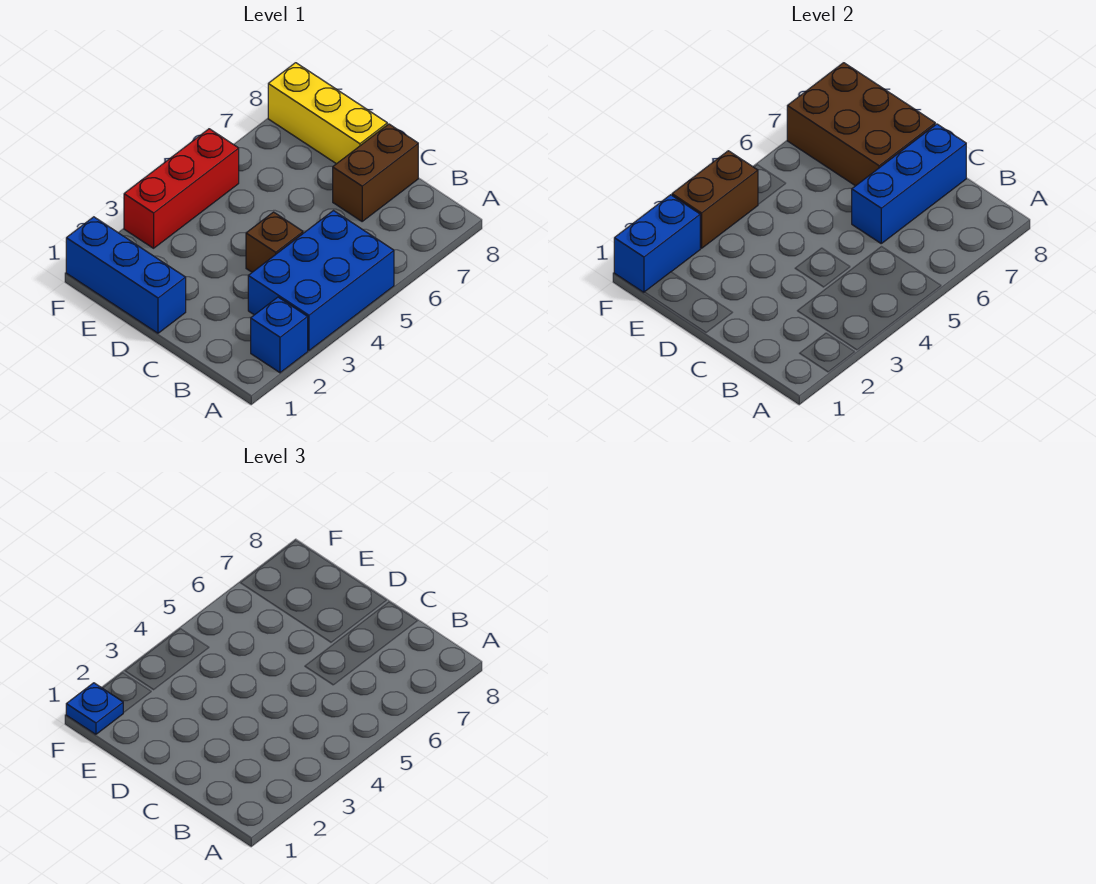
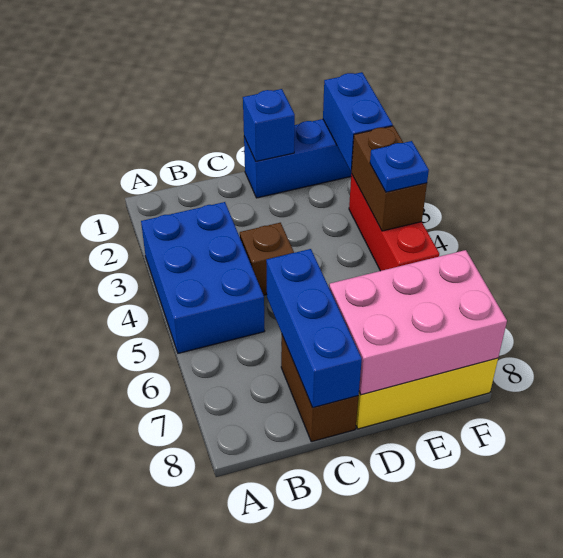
blue brick A2 level 1 -> blue brick D1 level 2
brown brick D7:F8 level 2 -> pink brick D7:F8 level 2
blue plate F1 level 3 -> blue plate F4 level 3

